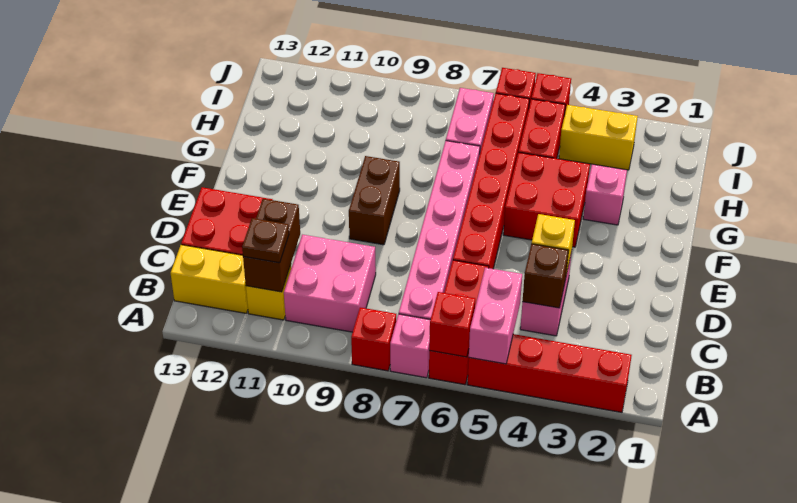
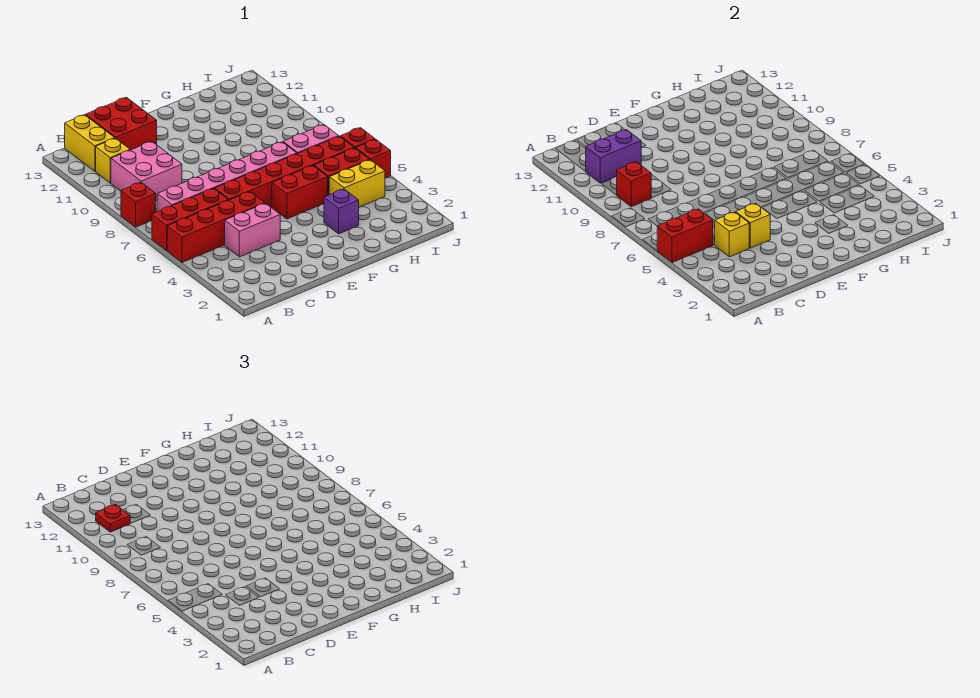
red brick A2:A5 level 1 -> red brick A5:D5 level 1
pink brick A5:B5 level 2 -> red brick A5:B5 level 2
red brick A6 level 2 -> red brick B9 level 2
pink brick A7 level 1 -> none
brown brick B11:C11 level 2 -> purple brick B11:C11 level 2
brown plate B11 level 3 -> red plate B11 level 3
brown brick C4 level 2 -> yellow brick C4 level 2
brown brick E9:F9 level 1 -> none
red brick F4:G5 level 1 -> red brick F5:G5 level 1
pink brick G3 level 1 -> purple brick G3 level 1
yellow brick I3:I4 level 1 -> yellow brick H4:I4 level 1

